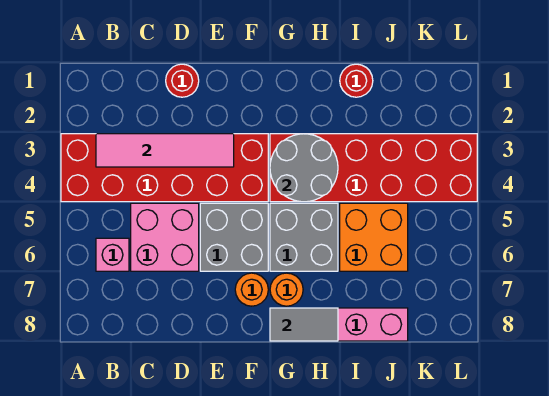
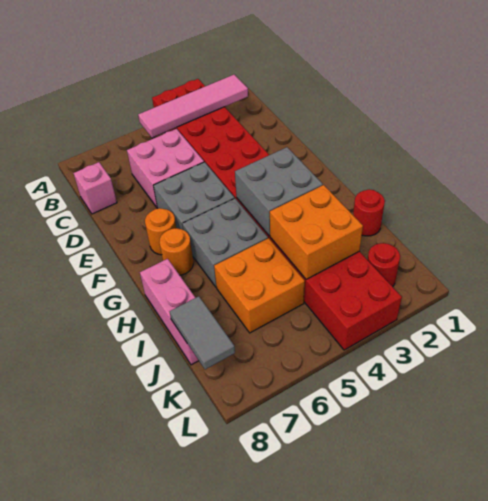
pink tile B3:E3 level 2 -> pink tile B2:B5 level 2
pink brick B6 level 1 -> pink brick C8 level 1
red round brick D1 level 1 -> red round brick K2 level 1
grey round brick G3:H4 level 2 -> grey brick G3:H4 level 2
grey tile G8:H8 level 2 -> grey tile J8:K8 level 2
none -> orange brick I3:J4 level 2

